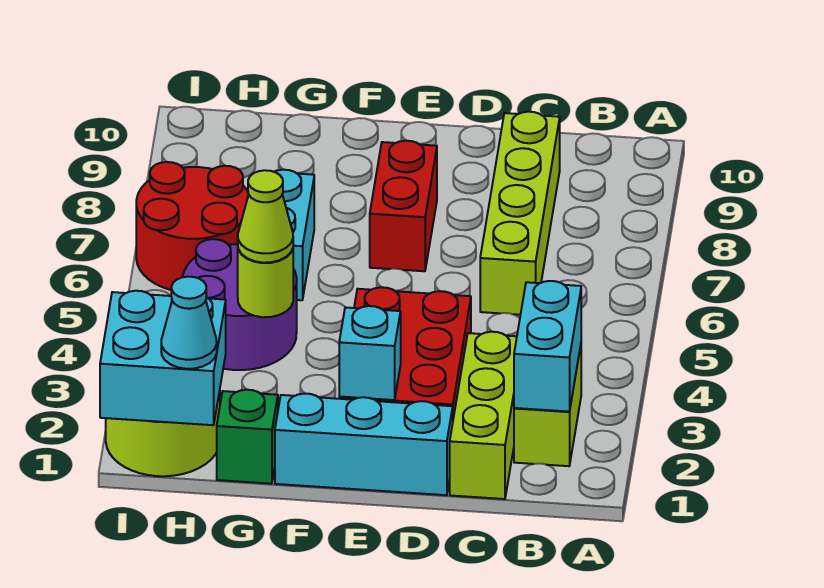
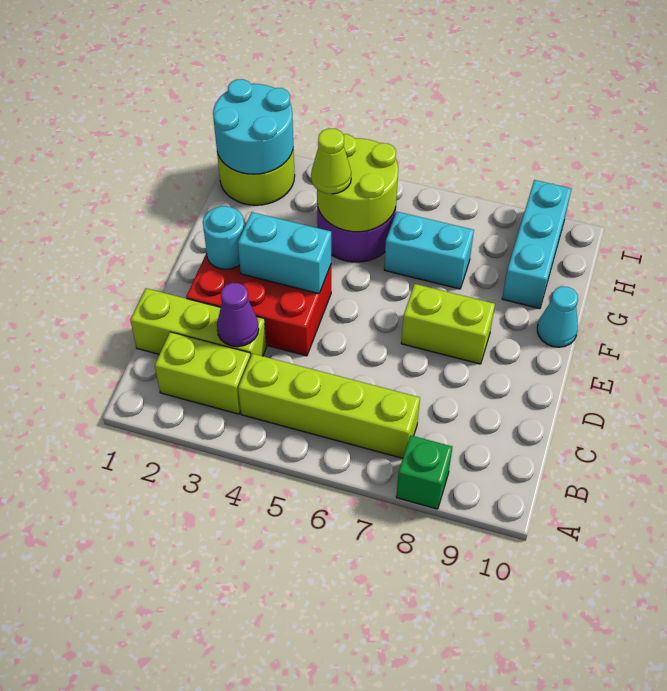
cyan brick B2:B3 level 2 -> cyan brick E3:E4 level 2
none -> purple cone C3 level 2
lime brick C6:C9 level 1 -> lime brick B4:B7 level 1
cyan brick D1:F1 level 1 -> cyan brick G9:I9 level 1
cyan brick E2 level 2 -> cyan round brick E2 level 2
red brick E7:E8 level 1 -> lime brick E7:E8 level 1
green brick G1 level 1 -> green brick A8 level 1
lime round brick G4 level 2 -> lime round brick G4:H5 level 2
cyan brick H1:I2 level 2 -> cyan round brick H1:I2 level 2
cyan cone H1 level 3 -> cyan cone F10 level 1
red round brick H6:I7 level 1 -> none

